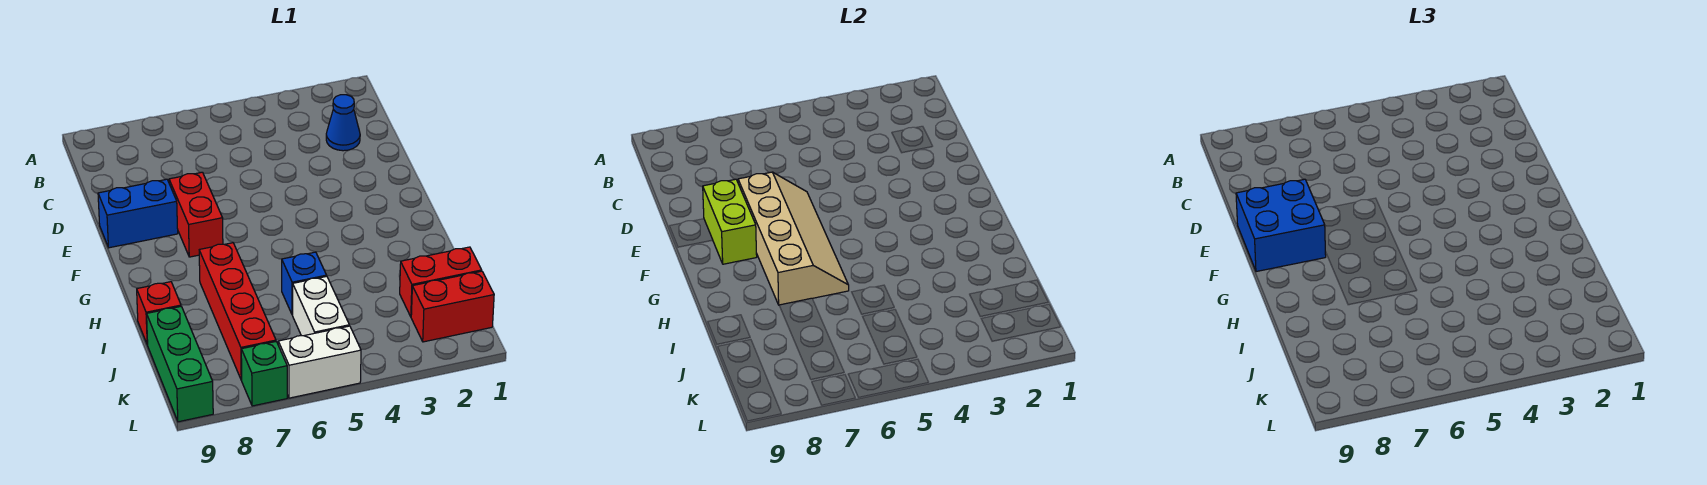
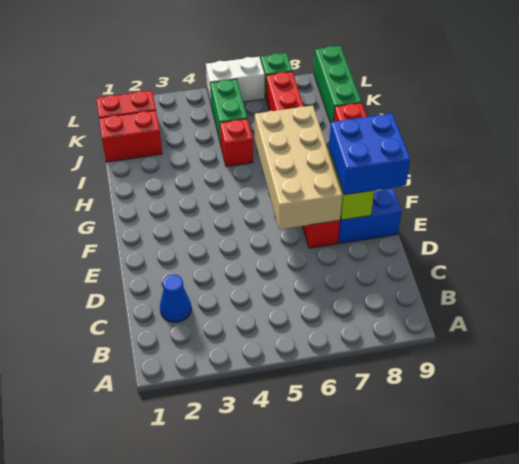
tan slope E6:H7 level 2 top 7 -> tan brick E6:H7 level 2
blue brick I5 level 1 -> red brick I5 level 1
white brick J5:K5 level 1 -> green brick J5:K5 level 1

